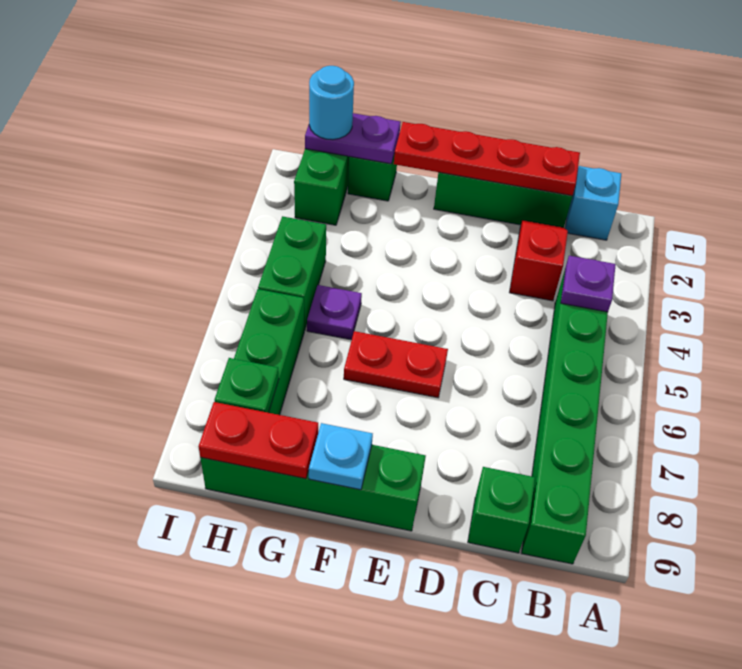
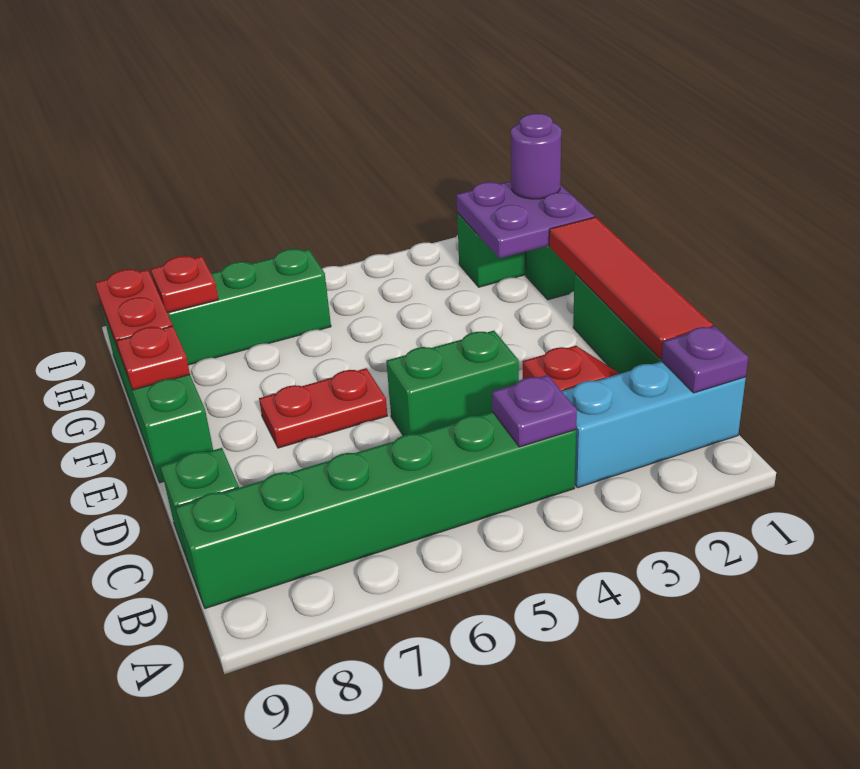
cyan brick B1 level 1 -> cyan brick B1:B3 level 1
red plate C1:F1 level 2 -> red tile C1:F1 level 2
red plate E6:F6 level 1 -> red plate E6:E7 level 1
cyan plate F9 level 2 -> red plate F9 level 2
purple plate G1:H1 level 2 -> purple plate G1:H2 level 2
purple plate G5 level 1 -> purple plate B1 level 2
cyan round brick H1 level 3 -> purple round brick H1 level 3
green brick H4:H5 level 1 -> green brick D4:D5 level 1
green plate H8 level 2 -> red plate H8 level 2

